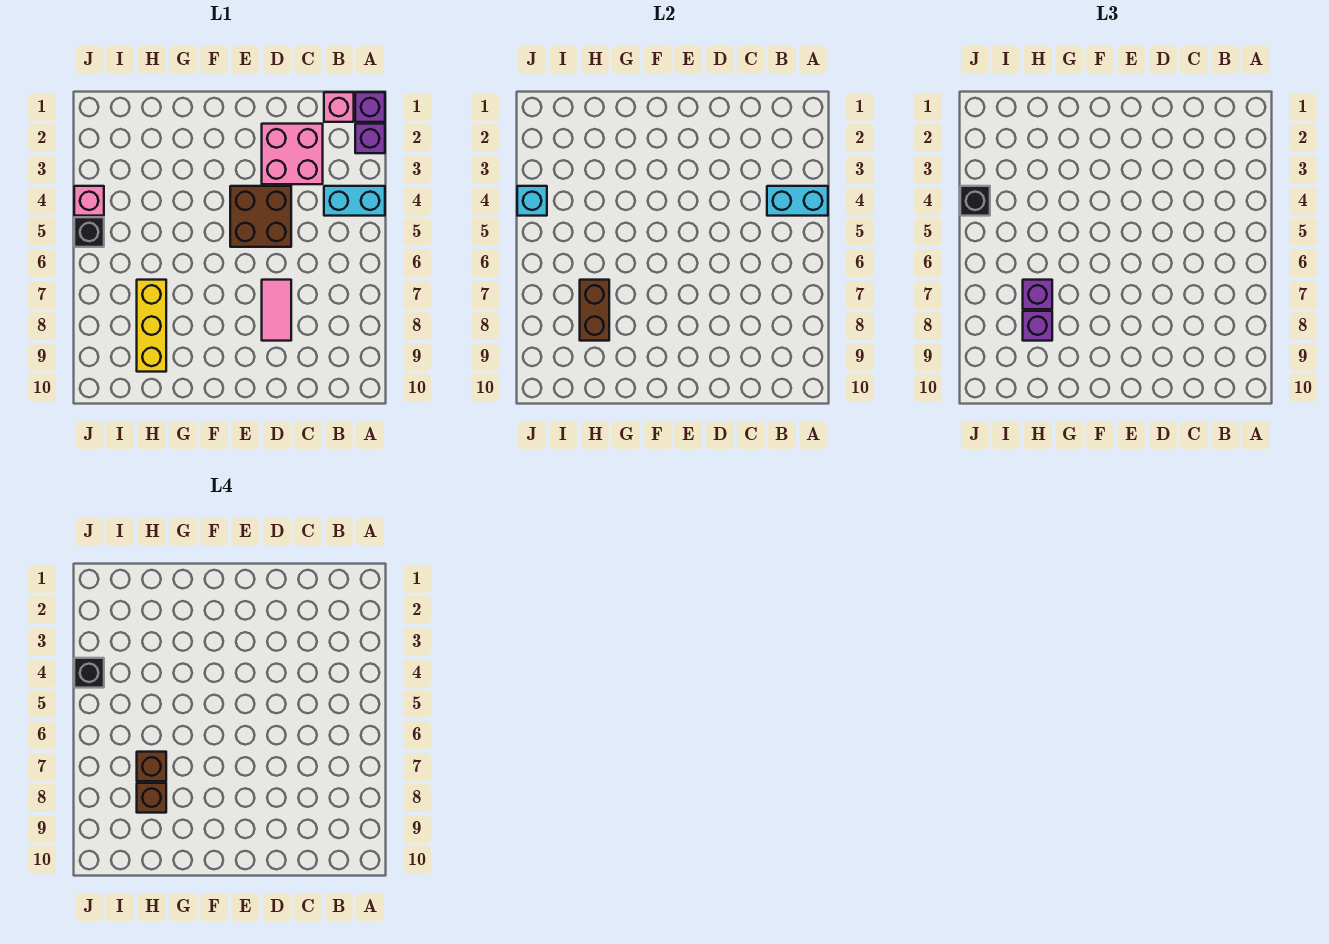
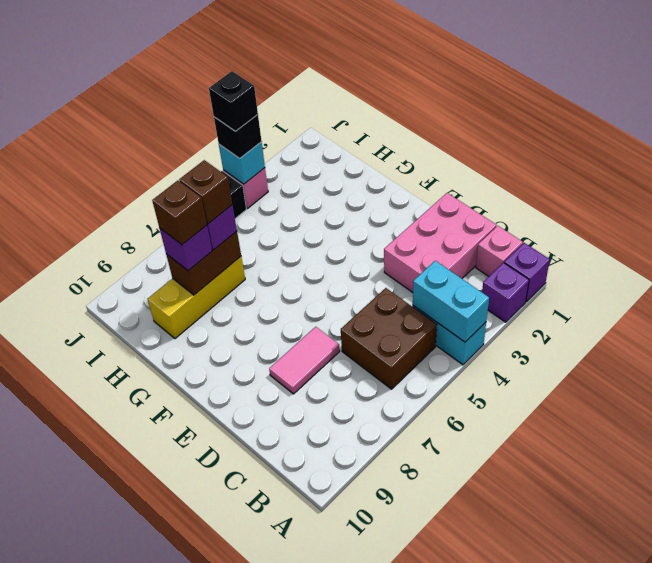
pink brick C2:D3 level 1 -> pink brick C1:D3 level 1
brown brick D4:E5 level 1 -> brown brick B5:C6 level 1

